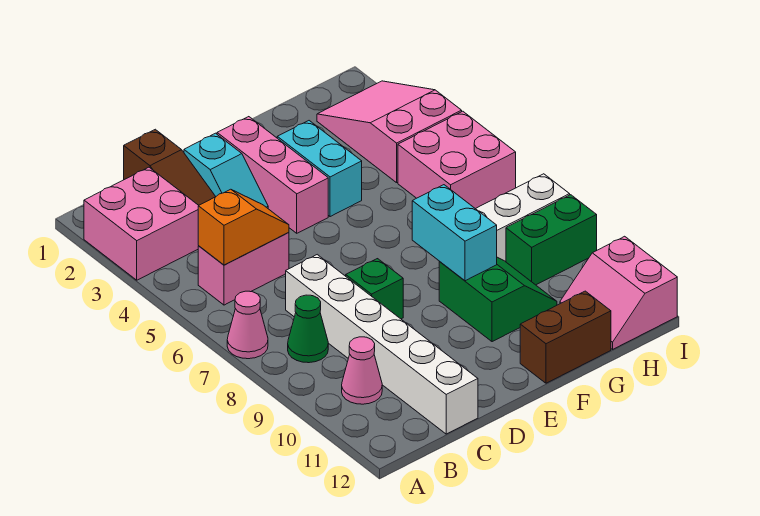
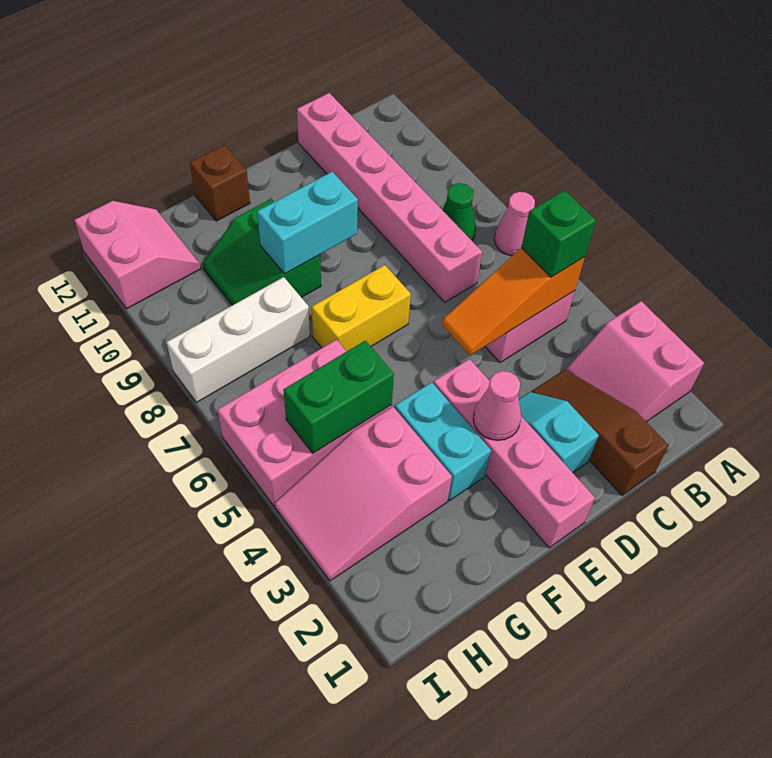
pink brick A2:B3 level 1 -> pink slope A2:B3 level 1 top A
orange slope B5:C5 level 2 top B -> orange slope B5:D5 level 2 top B
pink cone B10 level 1 -> pink cone E3 level 2
white brick C7:C12 level 1 -> pink brick C7:C12 level 1
green brick D8 level 1 -> green brick B5 level 3
pink brick E2:E4 level 1 -> pink brick E1:E4 level 1
none -> yellow brick E7:F7 level 1
cyan brick F8:F9 level 2 -> cyan brick E9:F9 level 2
brown brick F12:G12 level 1 -> brown brick F12 level 1
pink slope H2:I4 level 1 top 4 -> pink slope G3:I4 level 1 top G
pink brick H5:I6 level 1 -> pink brick G5:I6 level 1
green brick H9:I9 level 1 -> green brick G5:H5 level 2

